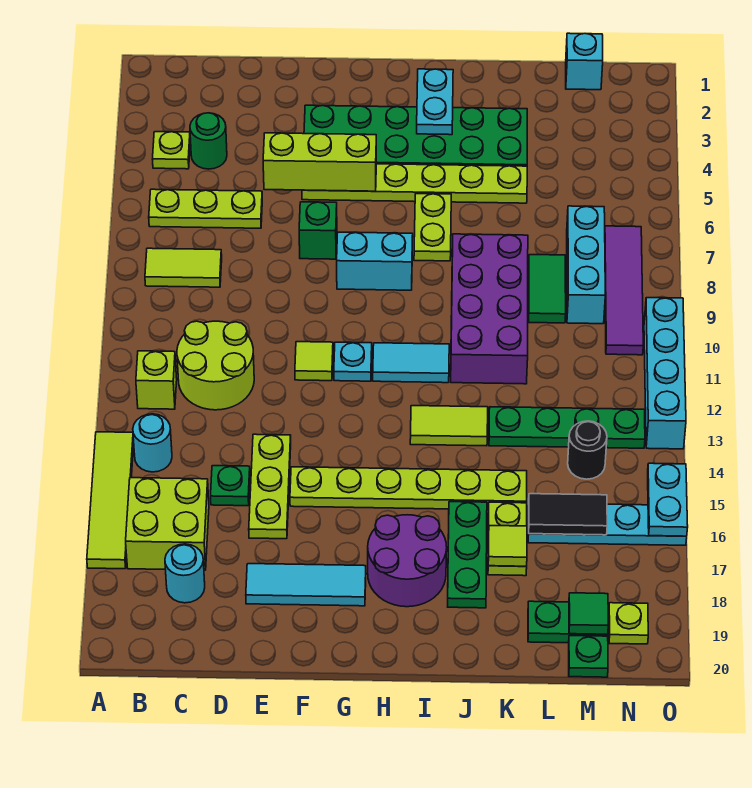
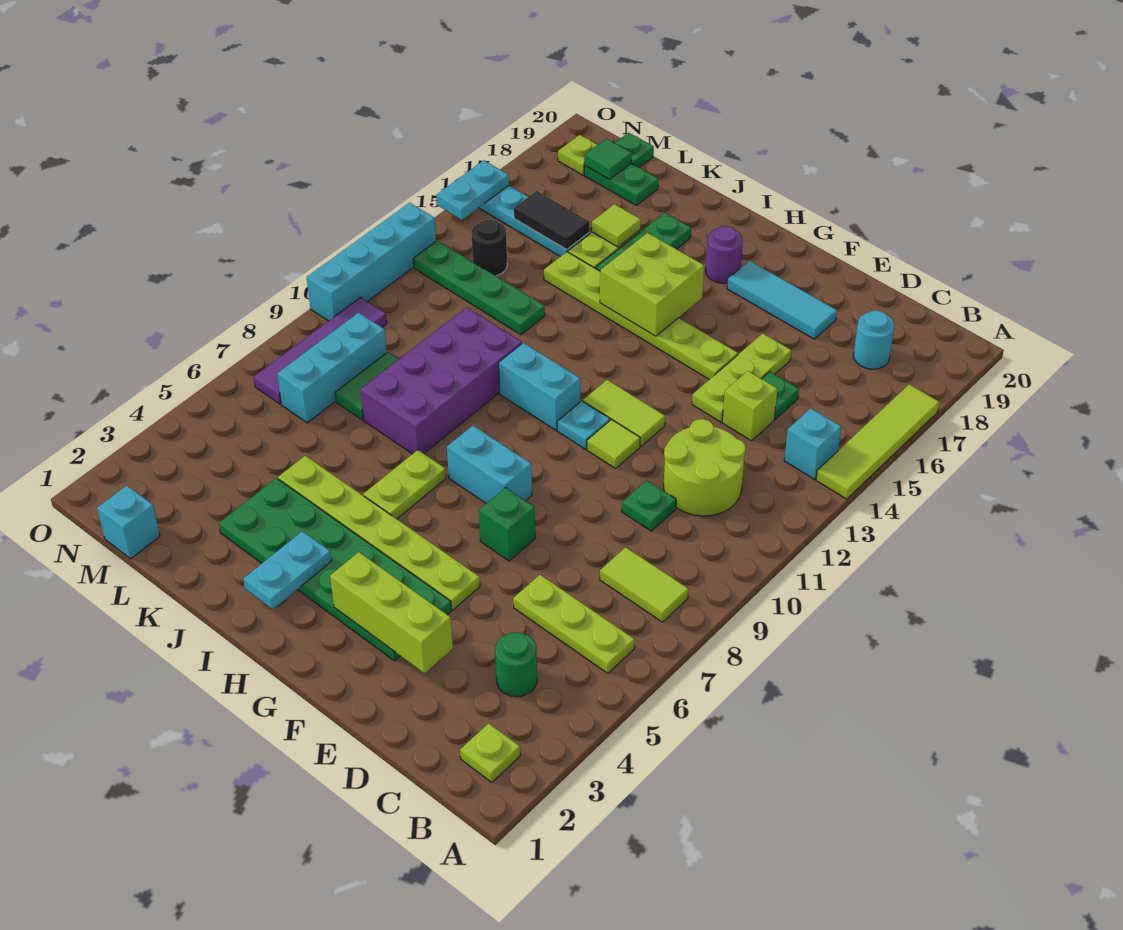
lime plate B4 level 1 -> lime plate B2 level 1
lime brick B12 level 1 -> lime brick D14 level 1
cyan round brick B14 level 1 -> cyan brick B14 level 1
lime brick B16:C17 level 1 -> lime brick H15:I16 level 2
none -> green plate D10 level 1
lime brick E5:G5 level 2 -> lime brick E3:G3 level 2
cyan tile H11:I11 level 1 -> cyan brick H11:I11 level 1
purple round brick H17:I18 level 1 -> purple round brick H18 level 1
lime tile I13:J13 level 1 -> lime tile F12:G12 level 1

